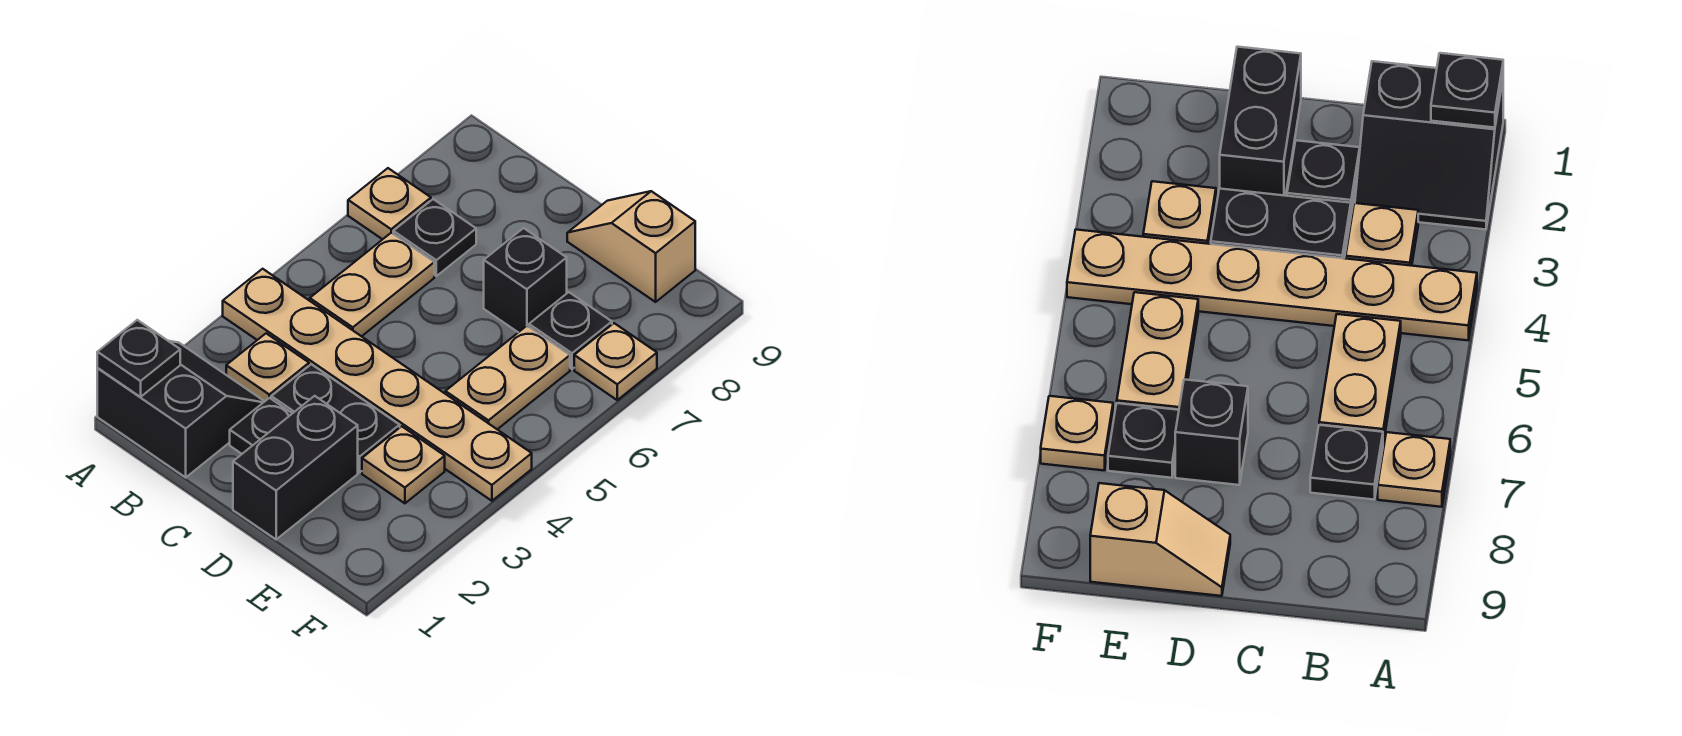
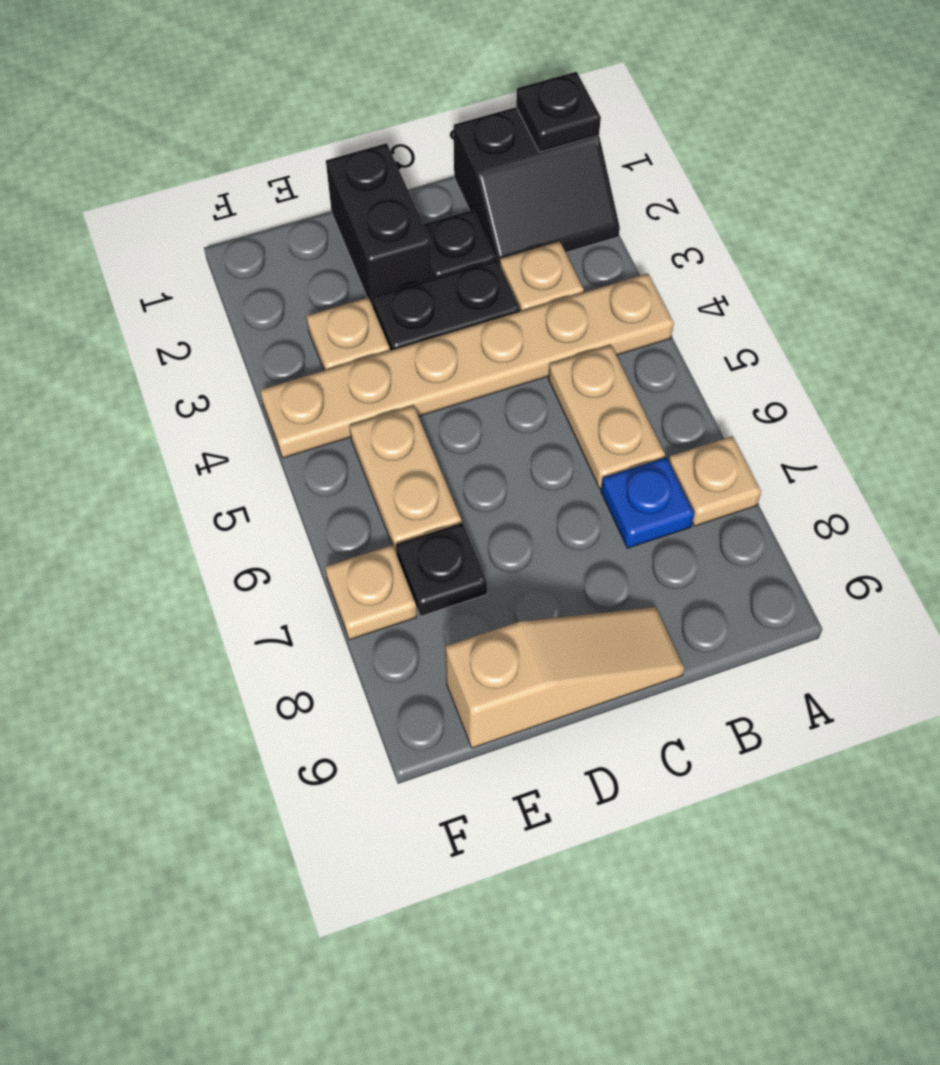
black plate B7 level 1 -> blue plate B7 level 1
black brick D7 level 1 -> none
tan slope D9:E9 level 1 top E -> tan slope C9:E9 level 1 top E

